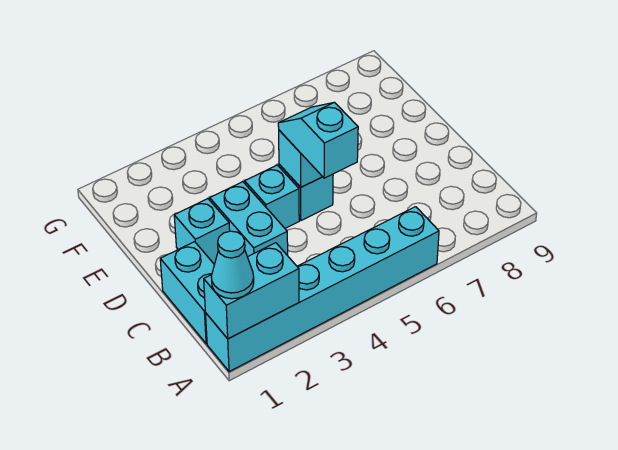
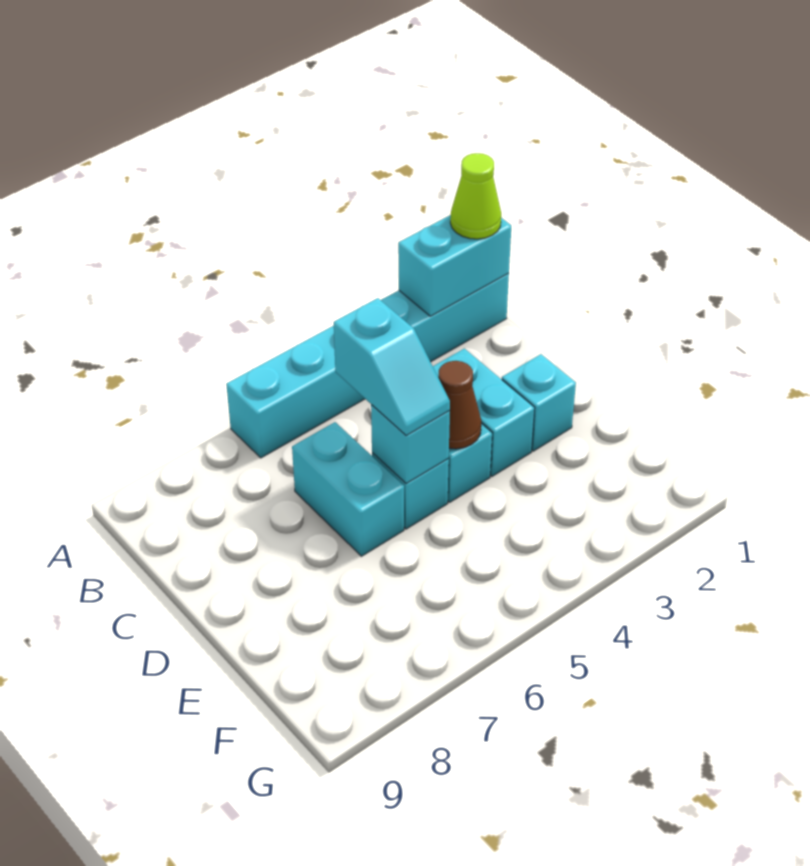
cyan cone A1 level 3 -> lime cone A1 level 3
cyan brick B1:C1 level 1 -> cyan brick C6:D6 level 1
none -> brown cone D4 level 2

